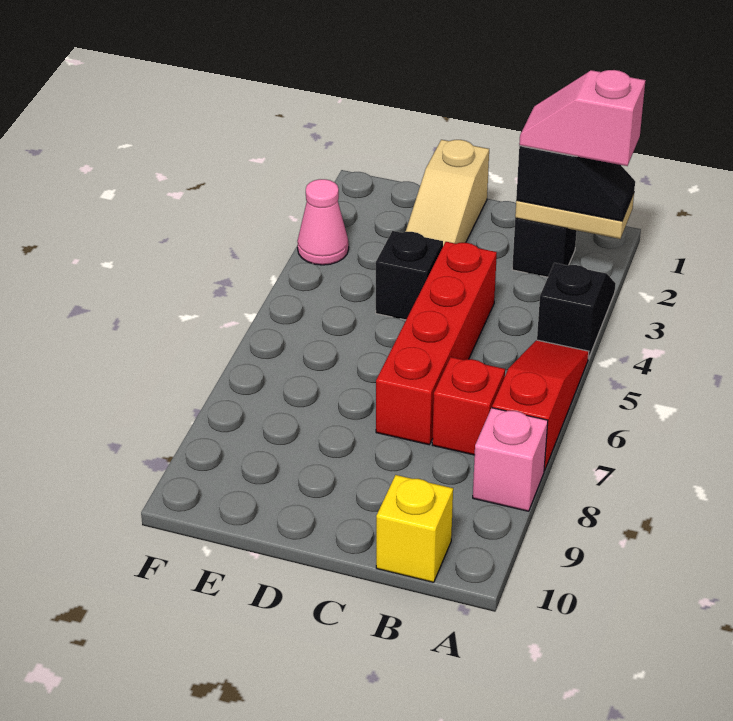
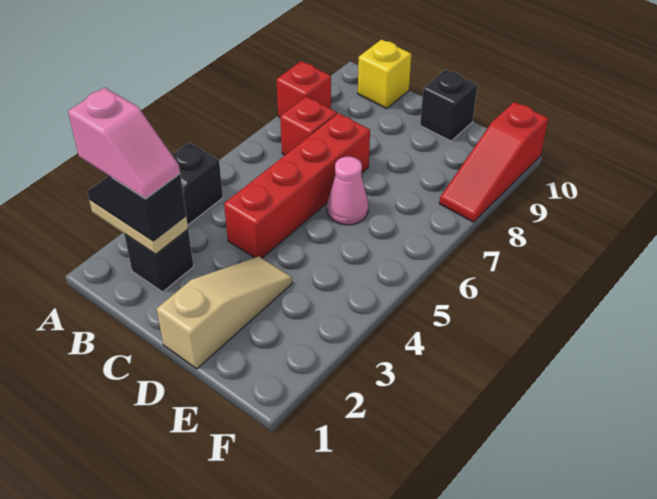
red slope A5:A7 level 1 top 7 -> red slope F8:F10 level 1 top 10
pink brick A8 level 1 -> red brick A8 level 1
black brick D4 level 1 -> black brick D10 level 1
pink cone F3 level 1 -> pink cone D6 level 1

